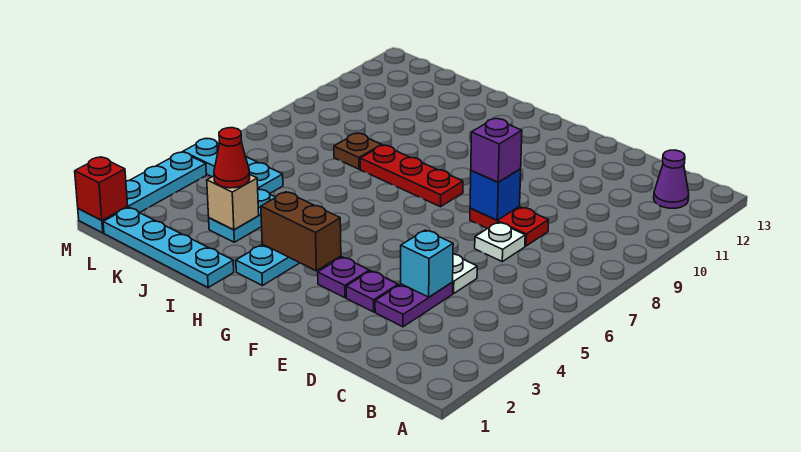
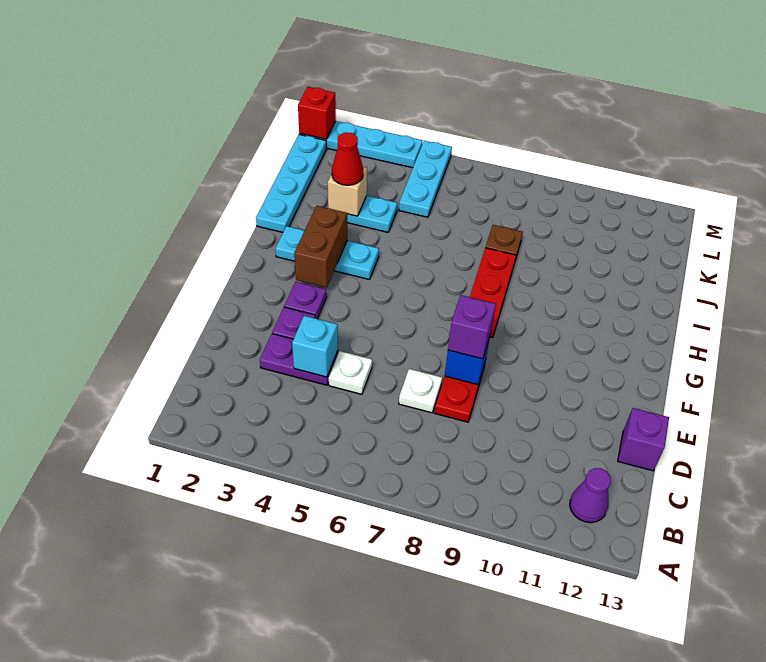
none -> purple brick D13 level 1

